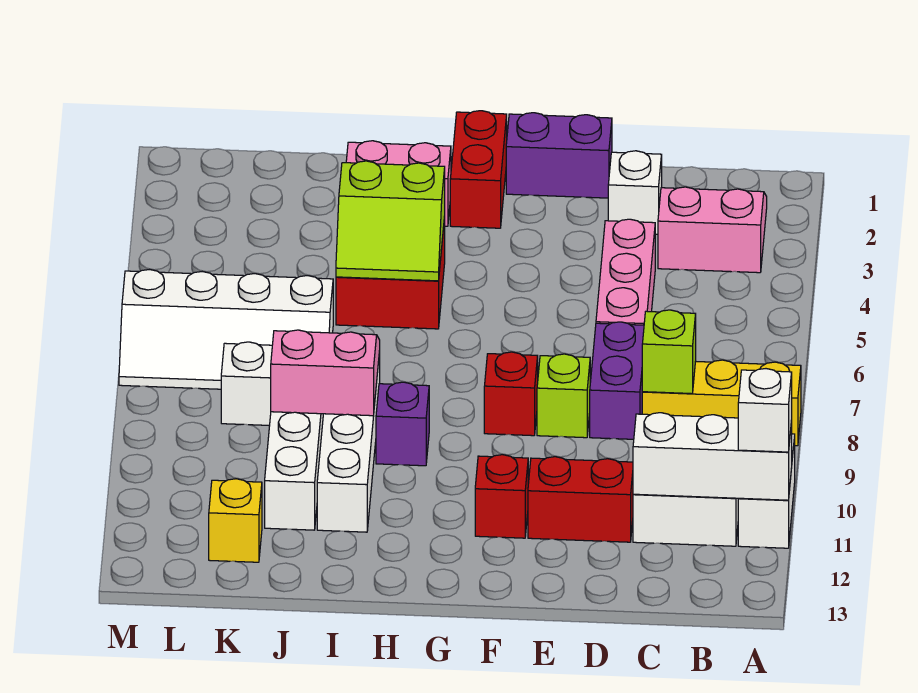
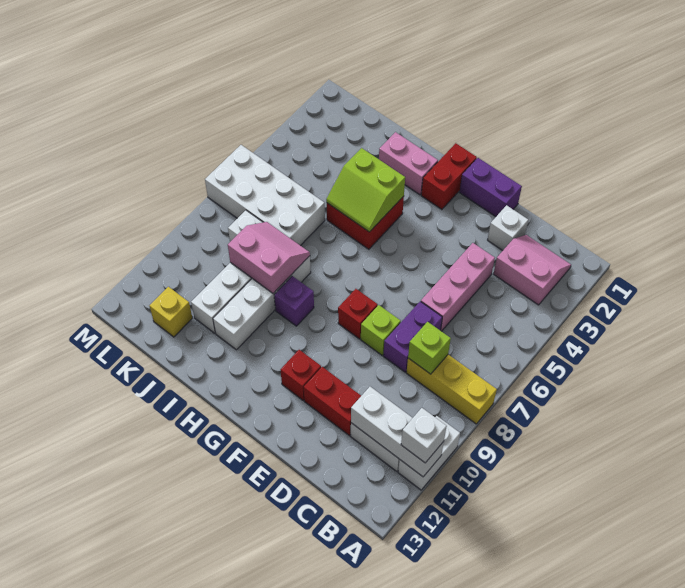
white slope J6:M7 level 1 top 6 -> white brick J6:M7 level 1

